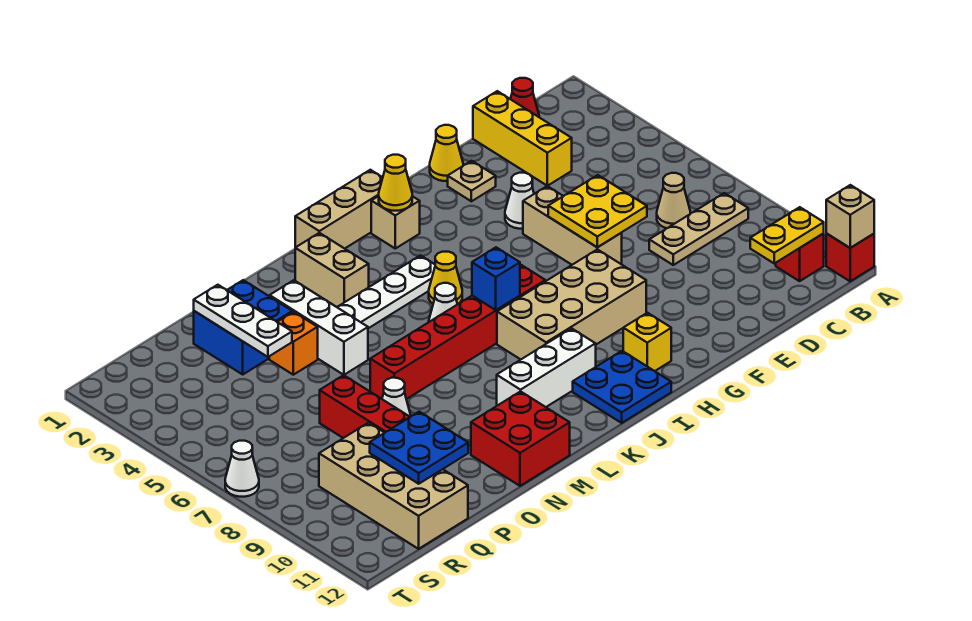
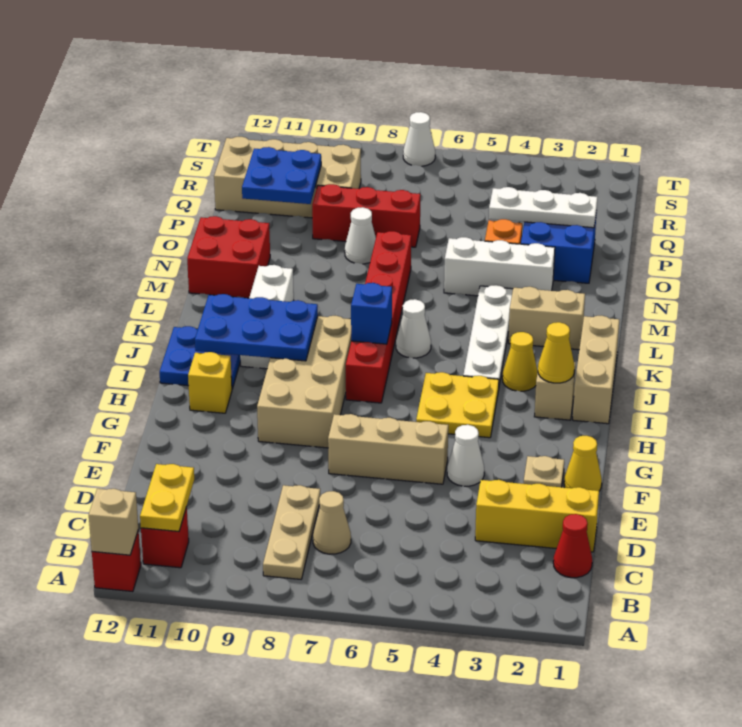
yellow plate E6:F7 level 2 -> yellow plate H4:I5 level 1
none -> blue plate I9:J11 level 2
yellow cone J5 level 1 -> yellow cone J3 level 1

